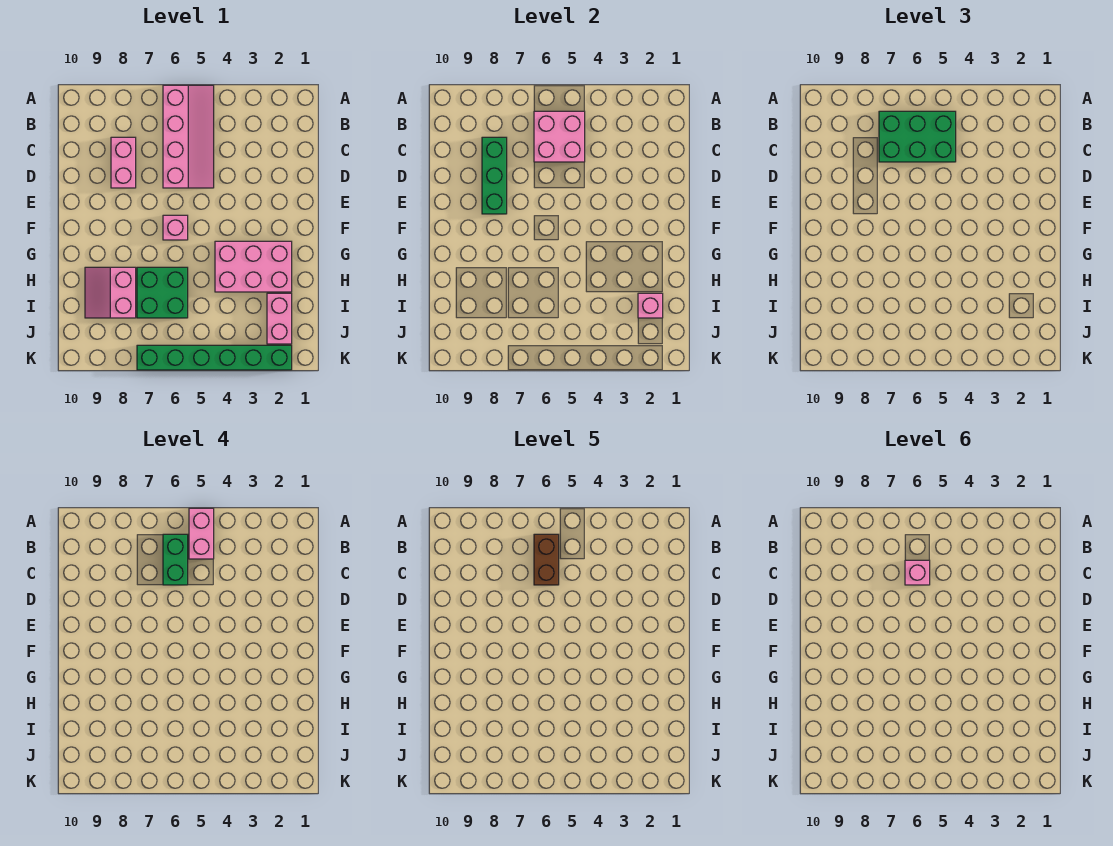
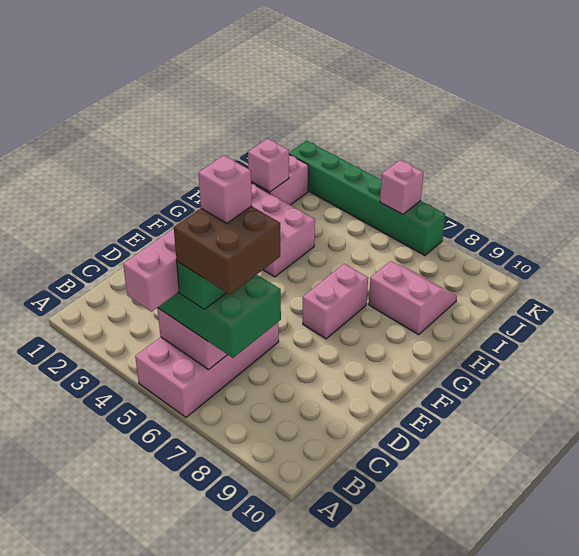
pink slope A5:D6 level 1 top 6 -> pink brick A5:D6 level 1
brown brick B6:C6 level 5 -> brown brick B6:C7 level 5
pink brick C8:D8 level 1 -> pink brick F7:G7 level 1
green brick C8:E8 level 2 -> none
pink brick F6 level 1 -> pink brick K6 level 2
green brick H6:I7 level 1 -> none
pink slope H8:I9 level 1 top 8 -> pink slope H8:I9 level 1 top H

